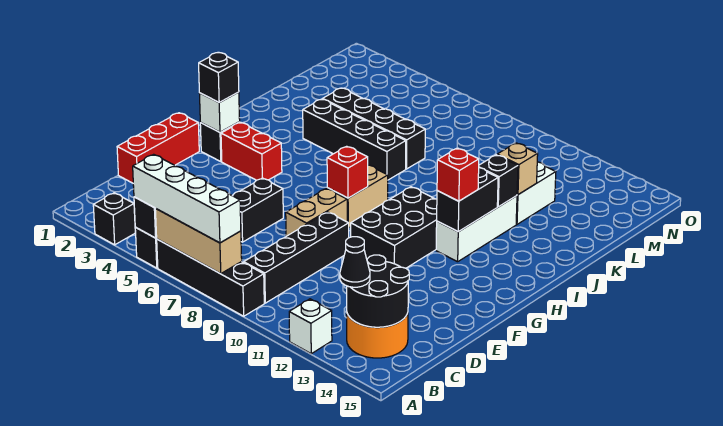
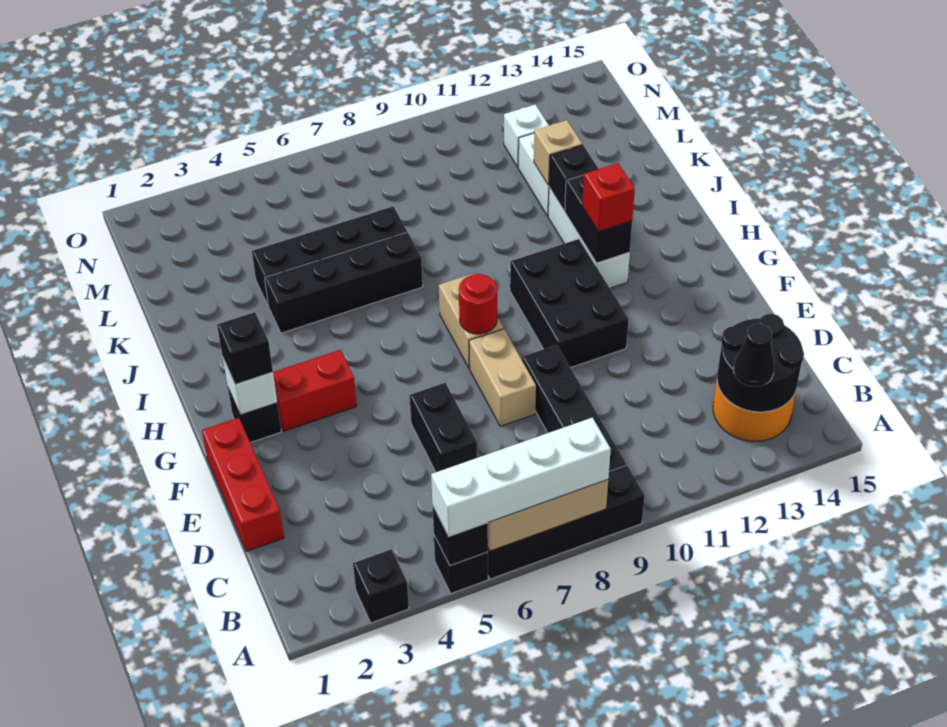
white brick A12 level 1 -> white brick M12 level 1
red brick G8 level 2 -> red round brick G8 level 2

